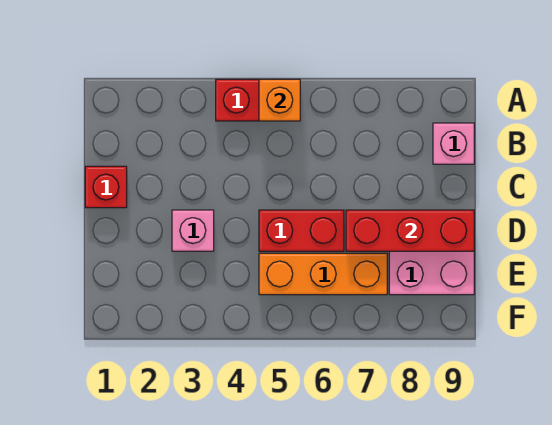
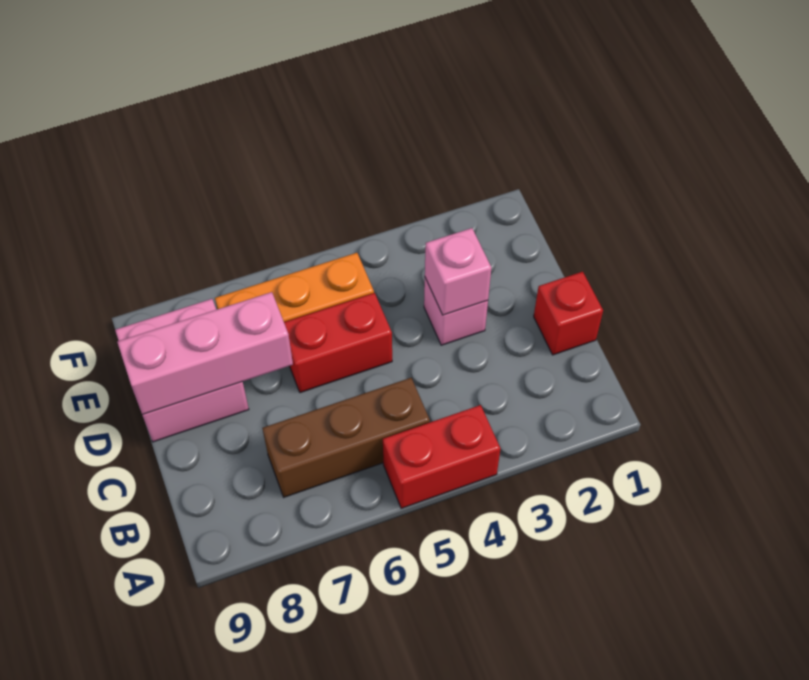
orange brick A5 level 2 -> none
none -> brown brick B5:B7 level 1
pink brick B9 level 1 -> pink brick D3 level 2
red brick D7:D9 level 2 -> pink brick D7:D9 level 2

